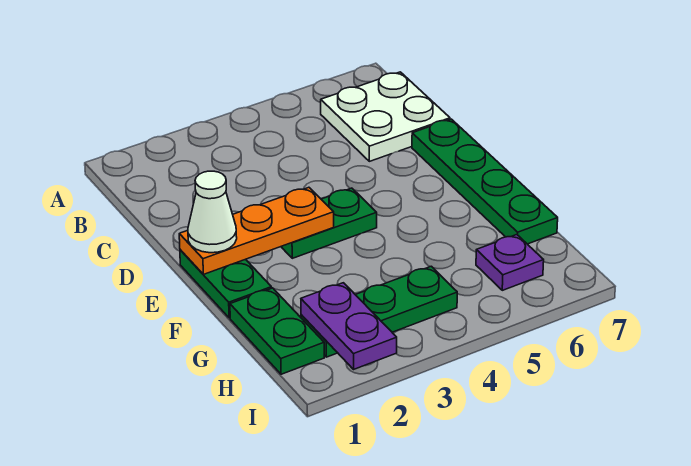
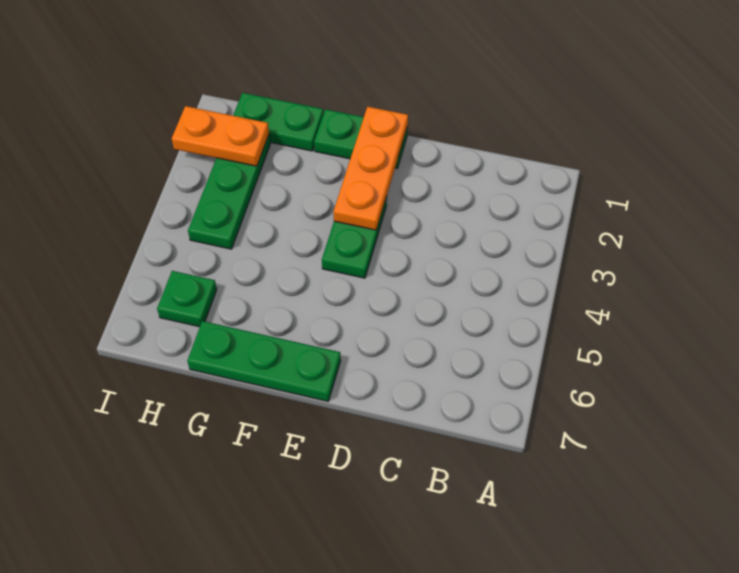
white plate B6:C7 level 1 -> none
green plate D7:G7 level 1 -> green plate E7:G7 level 1
white cone E1 level 3 -> none
purple plate H2:I2 level 2 -> orange plate H2:I2 level 2
purple plate H6 level 1 -> green plate H6 level 1

